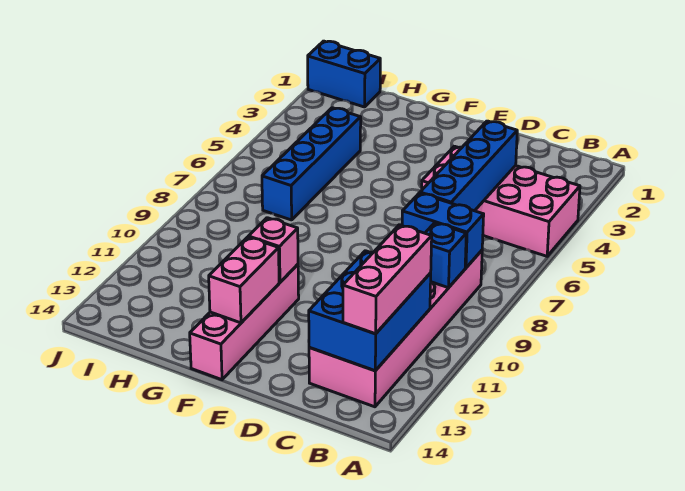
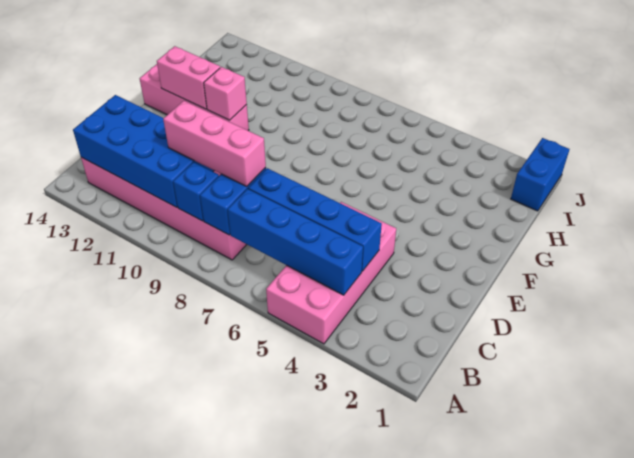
blue brick B11:C13 level 2 -> blue brick B10:C13 level 2
pink brick B11:B13 level 3 -> pink brick C8:C10 level 3
blue brick H4:H7 level 1 -> blue brick B4:B7 level 2

